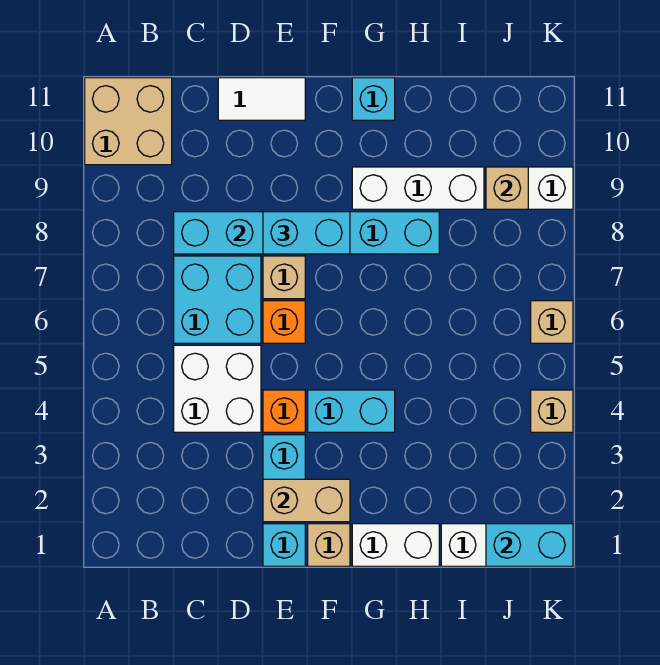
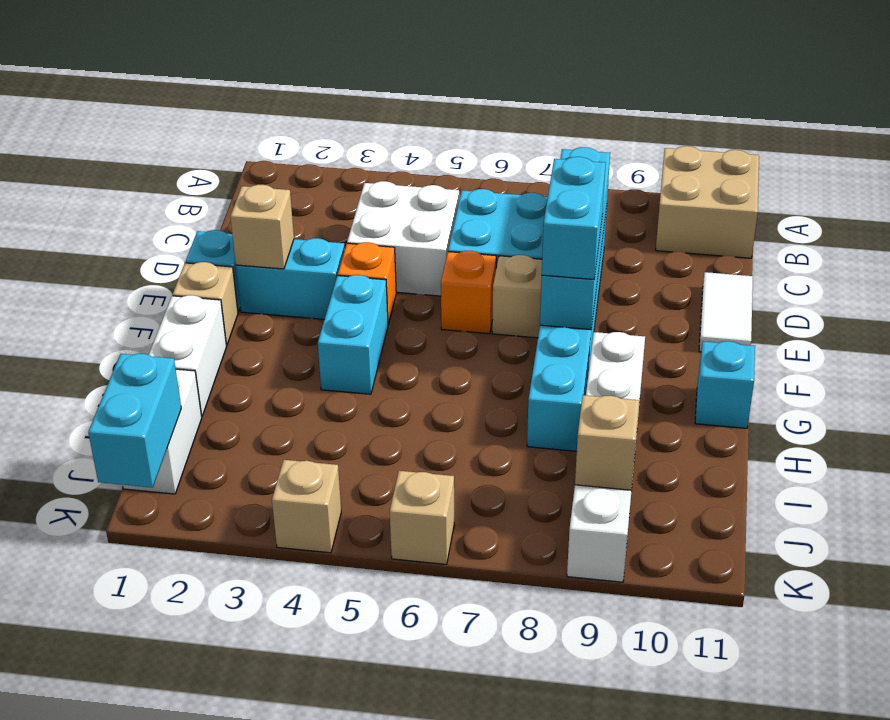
tan brick E2:F2 level 2 -> tan brick E2 level 2

